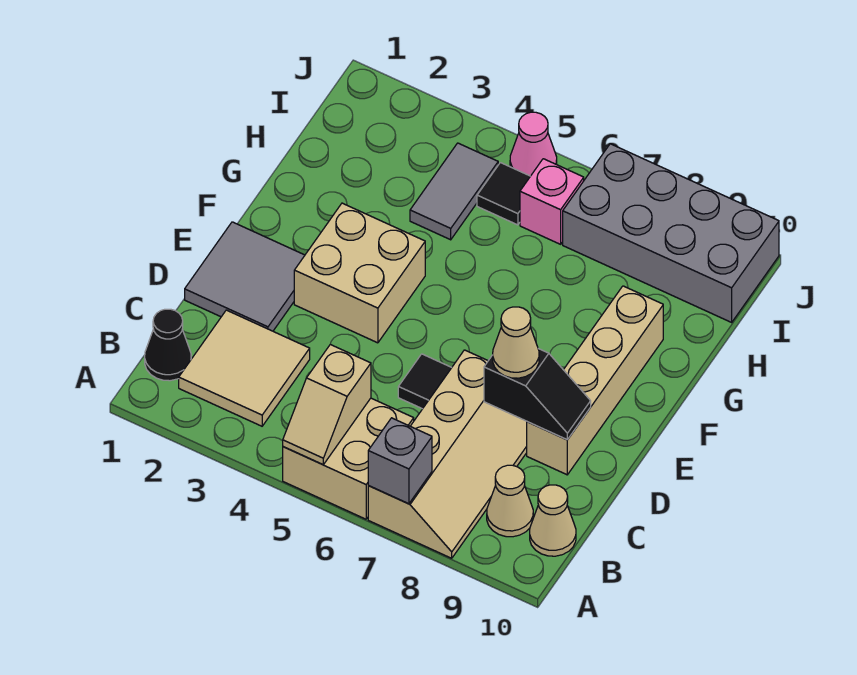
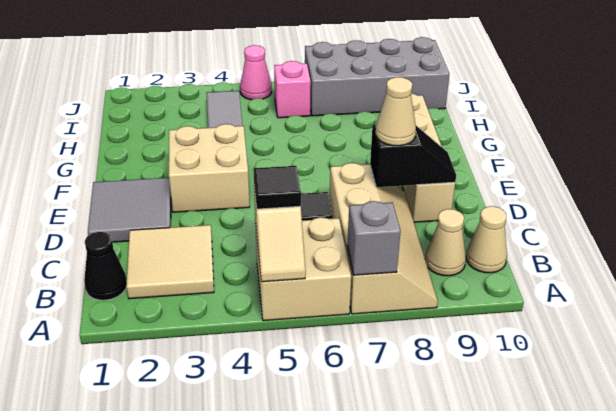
black tile I5 level 1 -> black tile B5 level 3

